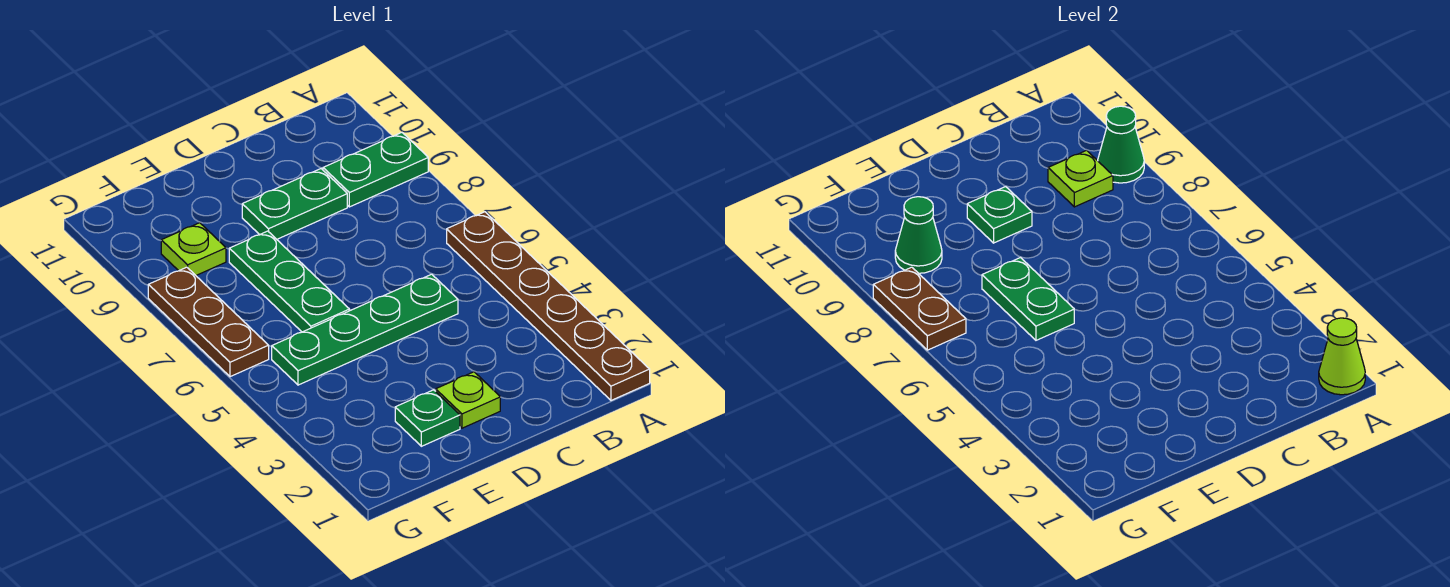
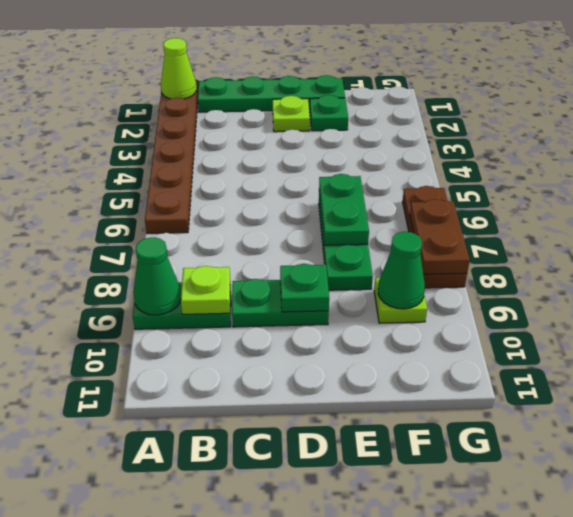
green plate C5:F5 level 1 -> green plate B1:E1 level 1

